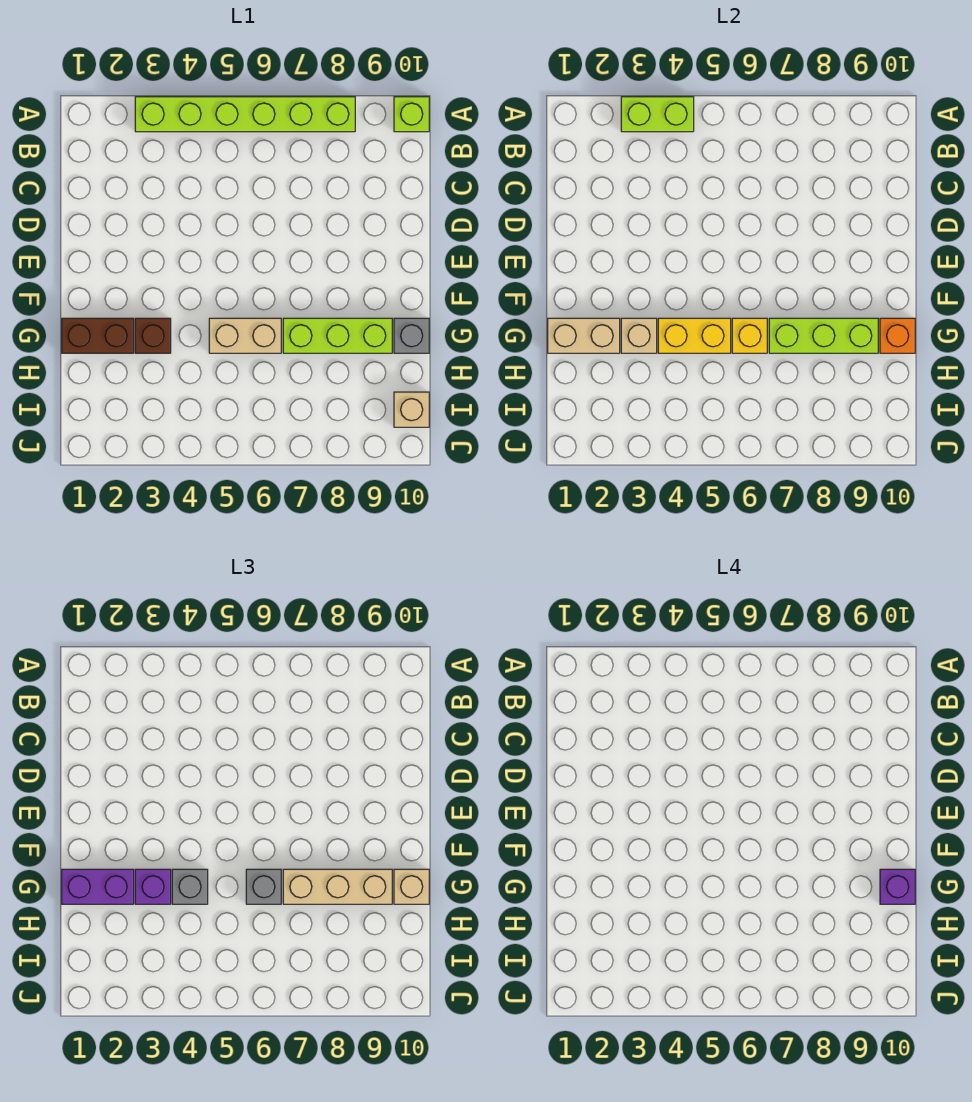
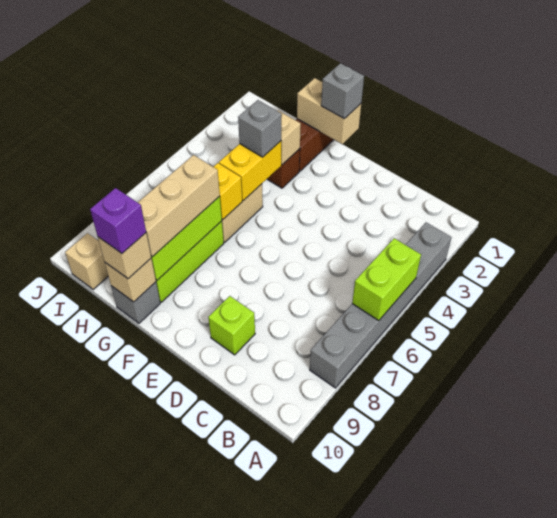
lime brick A3:A8 level 1 -> grey brick A3:A8 level 1
lime brick A3:A4 level 2 -> lime brick A5:A6 level 2
lime brick A10 level 1 -> lime brick D9 level 1
tan brick G1:G2 level 2 -> tan brick F1:G1 level 2
purple brick G1:G2 level 3 -> none
purple brick G3 level 3 -> none
grey brick G6 level 3 -> grey brick F1 level 3
orange brick G10 level 2 -> tan brick G10 level 2

